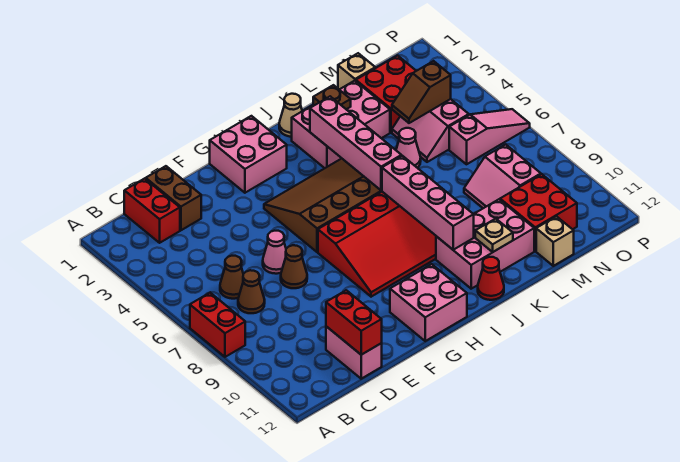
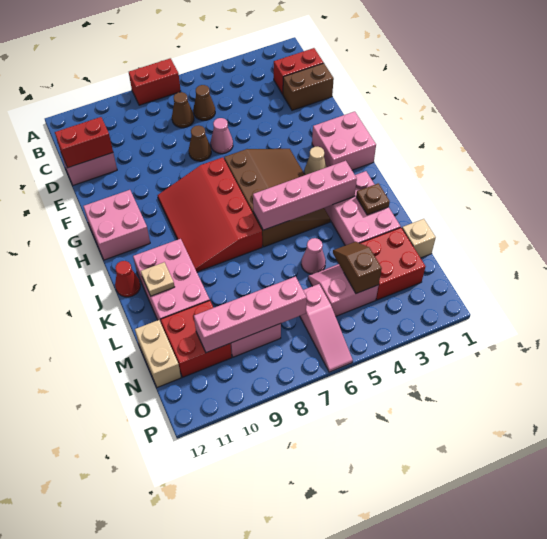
tan cone J1 level 1 -> tan cone H3 level 1
pink brick J7:J10 level 2 -> pink brick N7:N10 level 2
tan brick M12 level 1 -> tan brick M12:N12 level 1

